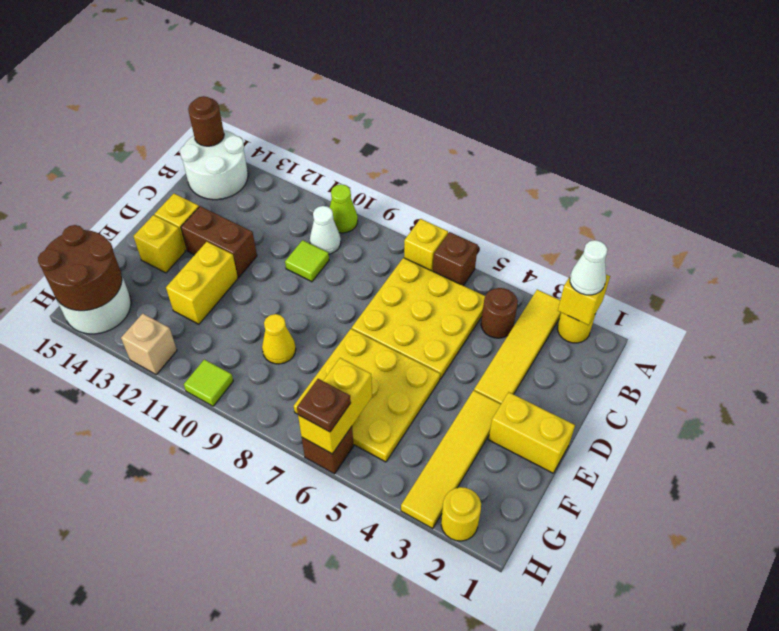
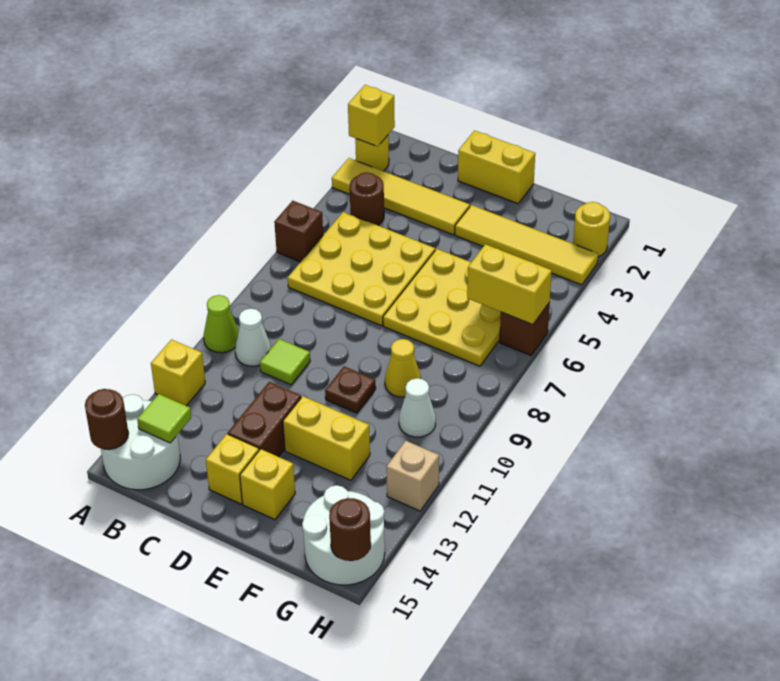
white cone A2 level 3 -> white cone G10 level 1
yellow brick A7 level 1 -> yellow brick A12 level 1
yellow brick E1:E2 level 1 -> yellow brick D1:E1 level 1
brown round brick G14:H15 level 2 -> brown round brick H15 level 2
brown plate H6 level 3 -> brown plate E10 level 1
lime tile H10 level 1 -> lime tile B14 level 2

